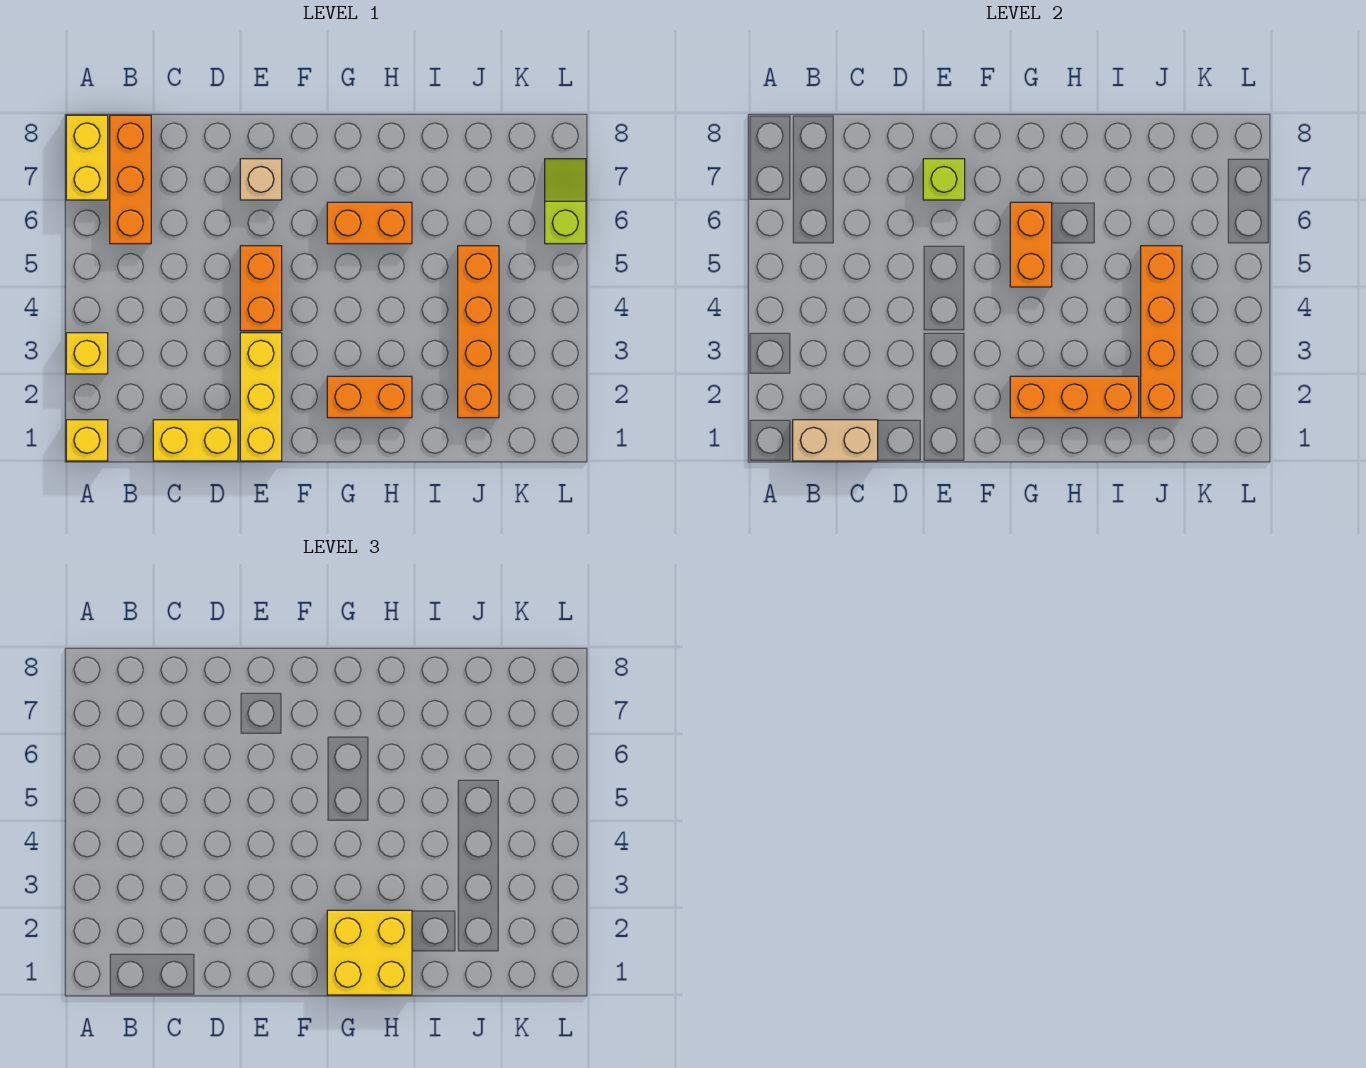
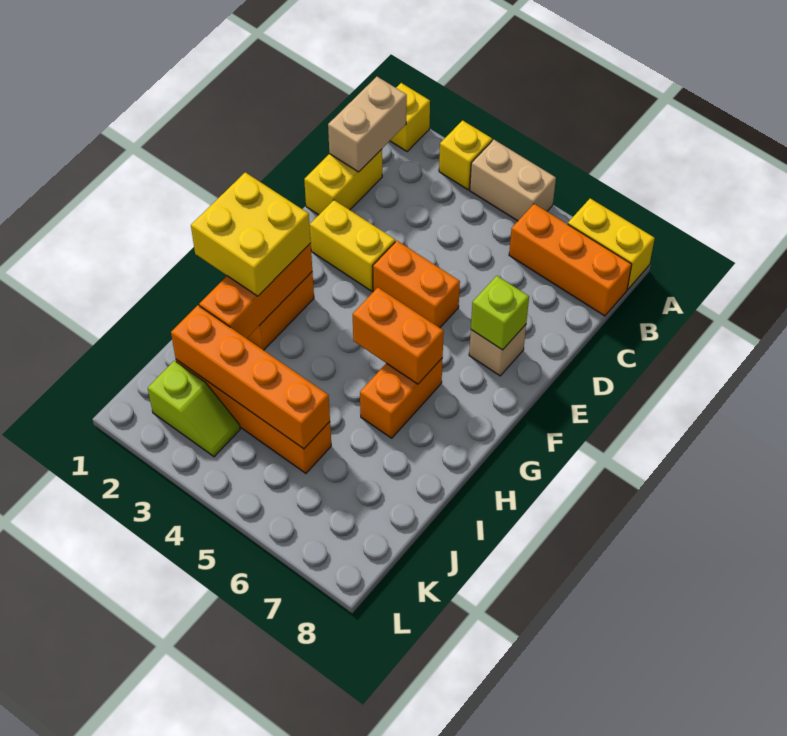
none -> tan brick A4:A5 level 1
yellow brick E1:E3 level 1 -> yellow brick E2:E3 level 1
lime slope L6:L7 level 1 top 6 -> lime slope K2:K3 level 1 top 2

